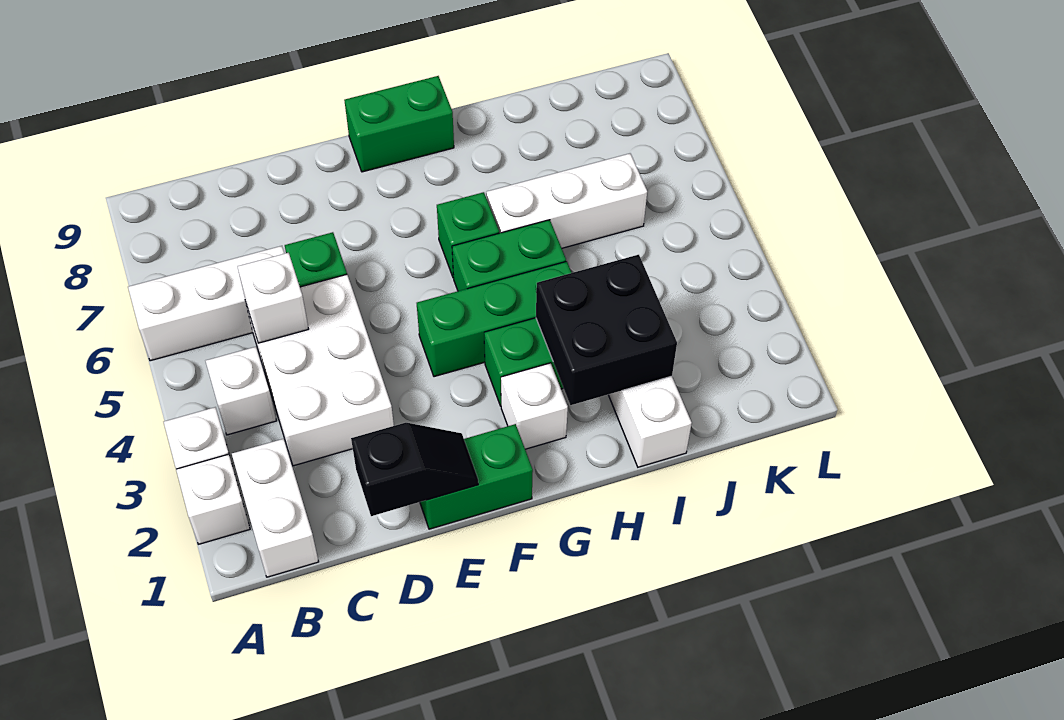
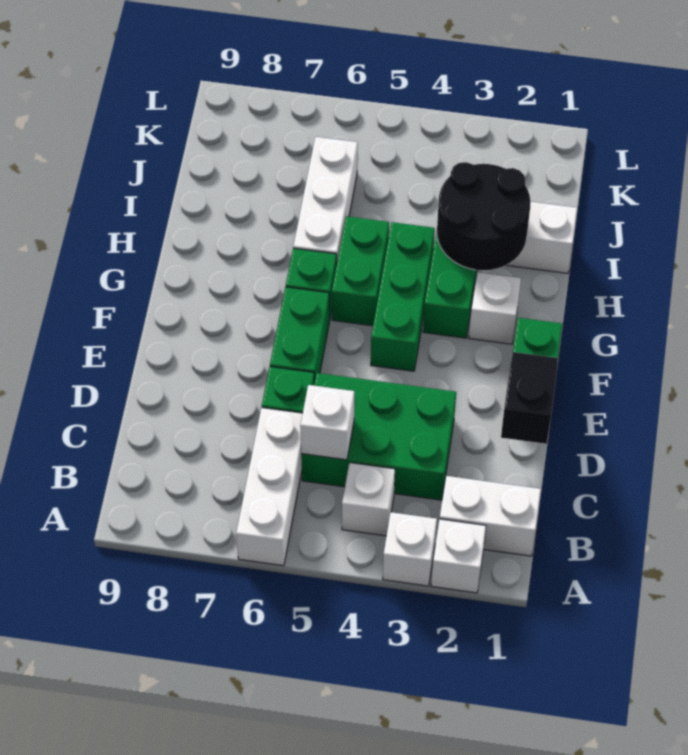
white brick C3:D5 level 1 -> green brick C3:D5 level 1
green brick F9:G9 level 1 -> green brick E6:F6 level 1
black brick H2:I3 level 2 -> black round brick H2:I3 level 2

